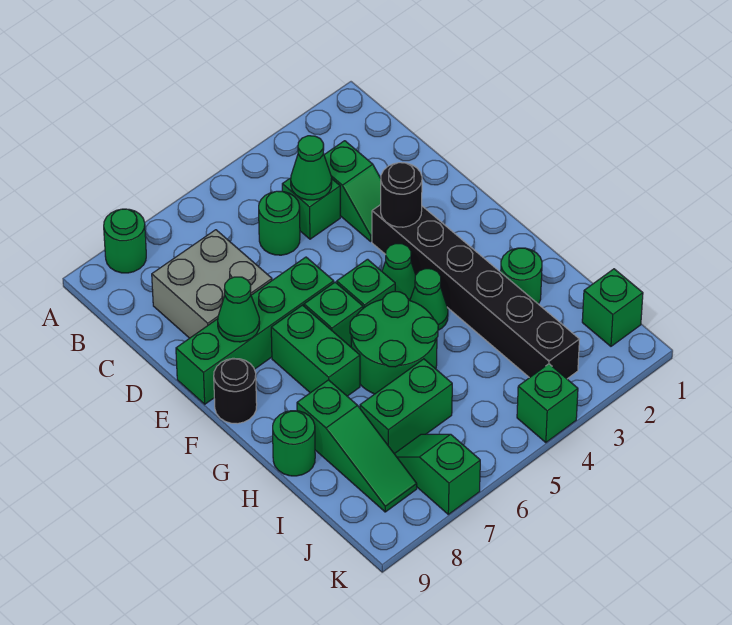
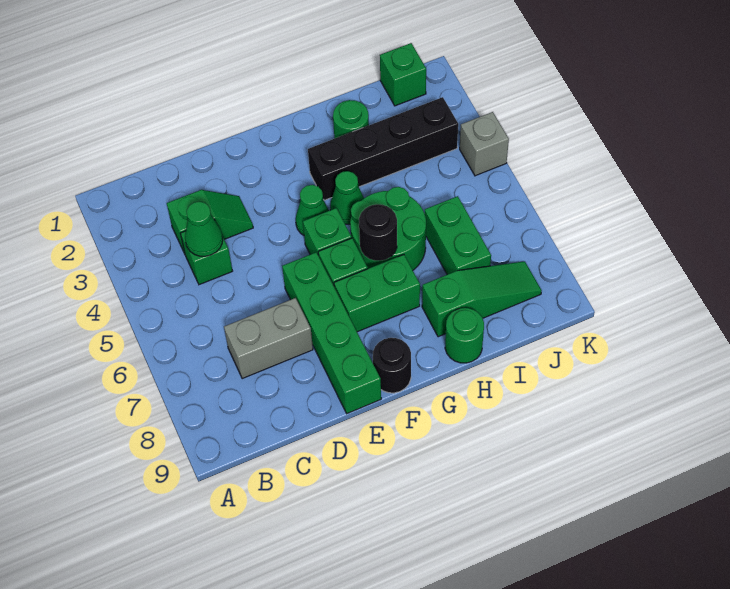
green round brick A8 level 1 -> none
green round brick C5 level 1 -> none
grey brick C7:D8 level 1 -> grey brick C7:D7 level 1
black brick E3:J3 level 1 -> black brick G3:J3 level 1
black round brick E3 level 2 -> black round brick G6 level 2
green cone E8 level 2 -> none
green slope J7:K7 level 1 top K -> none
green brick K4 level 1 -> grey brick K4 level 1

